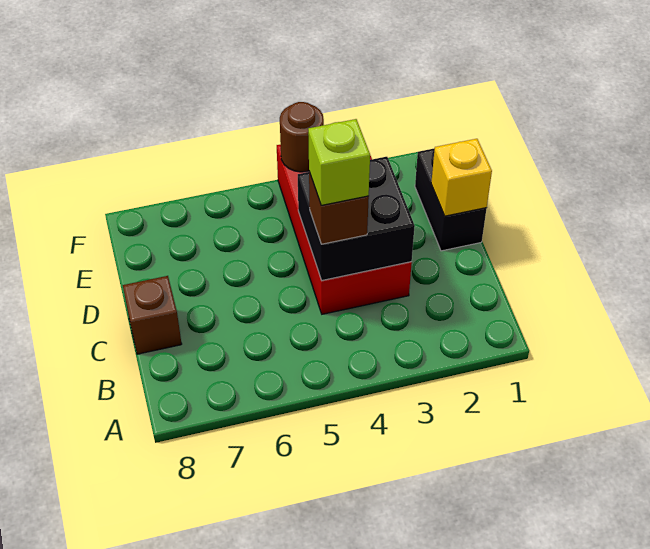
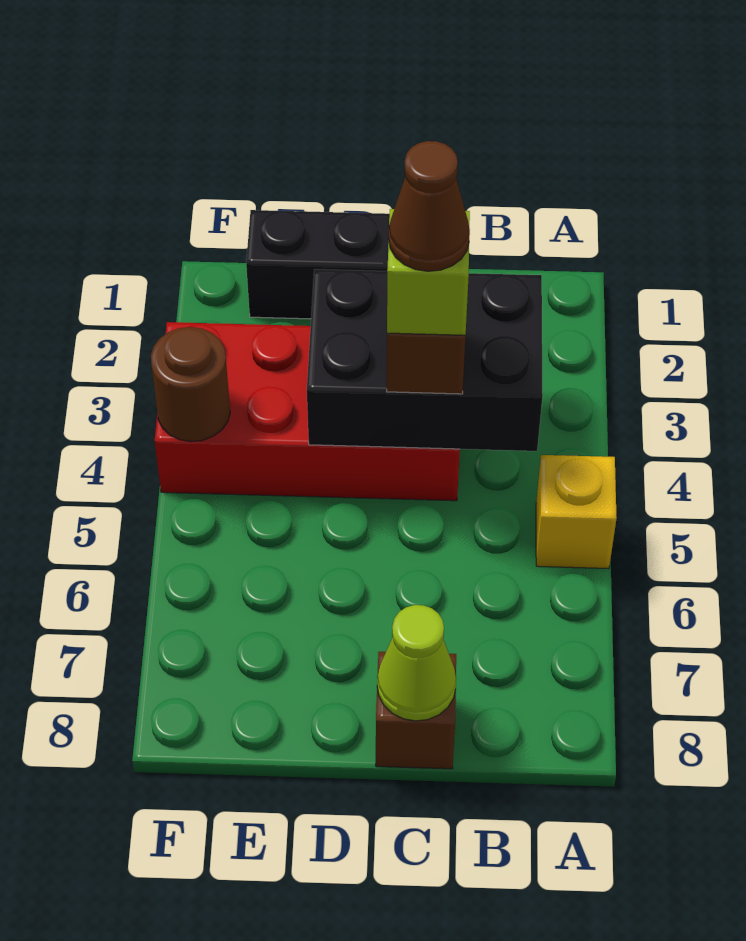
black brick C3:D4 level 2 -> black brick B3:D4 level 2
none -> brown cone C4 level 5
none -> lime cone C8 level 2
yellow brick D1 level 2 -> yellow brick A5 level 1

